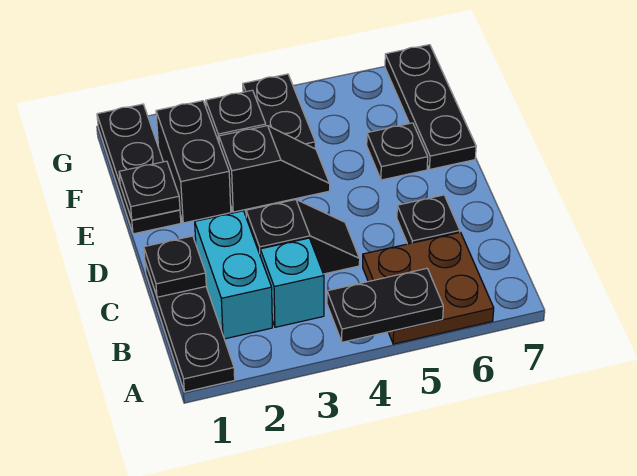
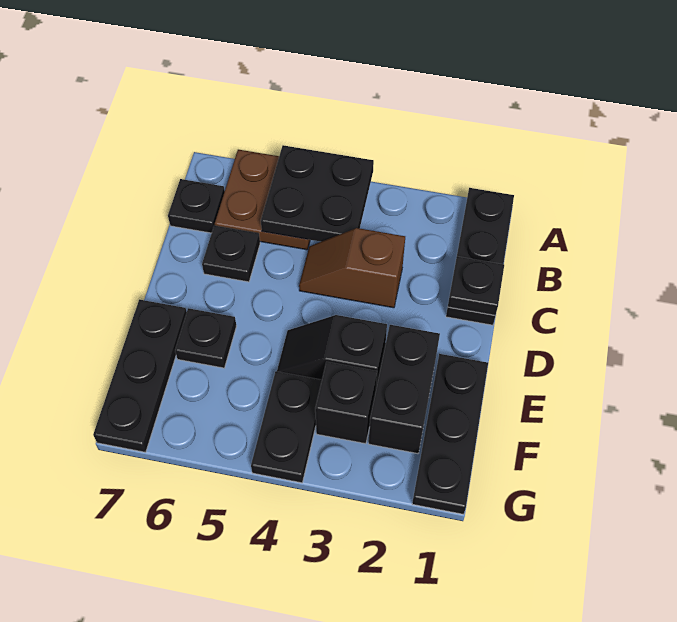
black plate A4:A5 level 2 -> black plate A4:B5 level 2
cyan brick B2:C2 level 1 -> none
cyan brick B3 level 1 -> none
black slope C3:C4 level 1 top 3 -> brown slope C3:C4 level 1 top 3
black plate E1 level 2 -> black plate B7 level 1

